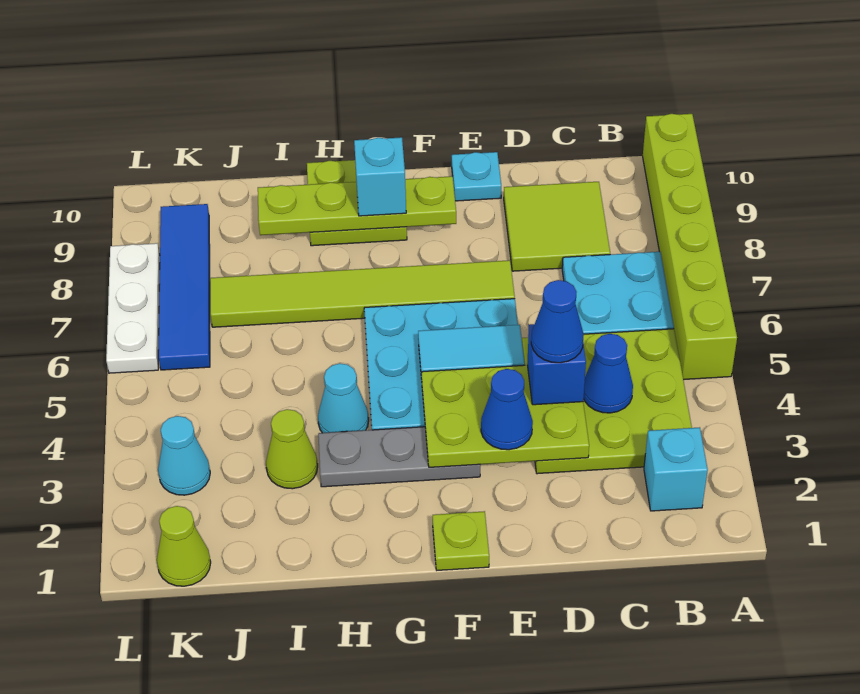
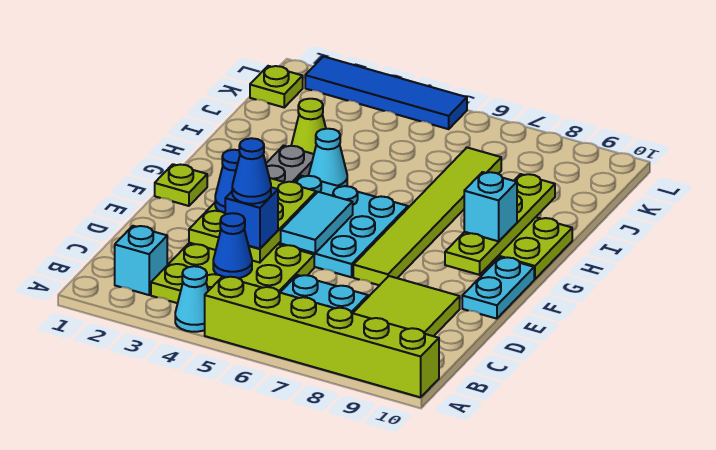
cyan plate E10 level 1 -> cyan plate E10:F10 level 1
lime cone K1 level 1 -> lime plate K1 level 1
cyan cone K3 level 1 -> cyan cone A4 level 1
blue tile K6:K9 level 1 -> blue tile L2:L5 level 1
white plate L6:L8 level 1 -> none

